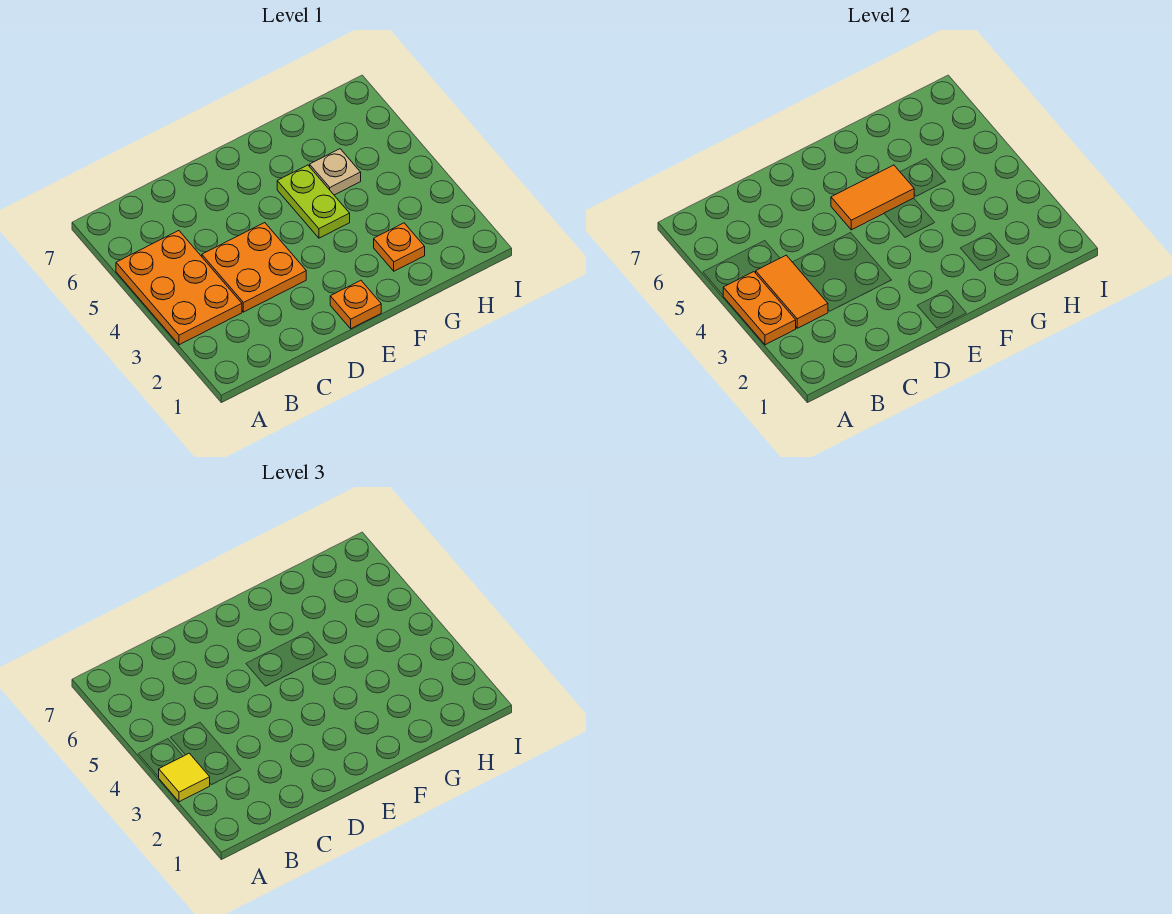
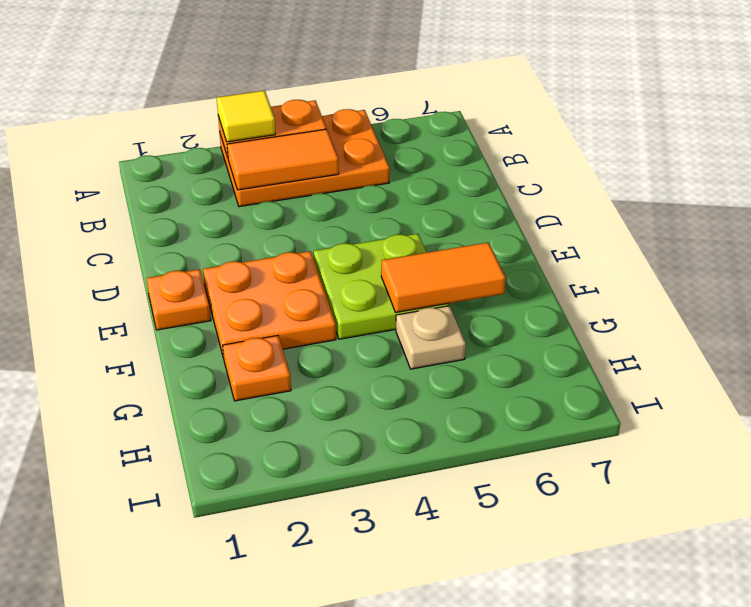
orange plate C3:D4 level 1 -> orange plate E2:F3 level 1
orange tile E5:F5 level 2 -> orange tile F5:F6 level 2
lime plate F4:F5 level 1 -> lime plate E4:F5 level 1

